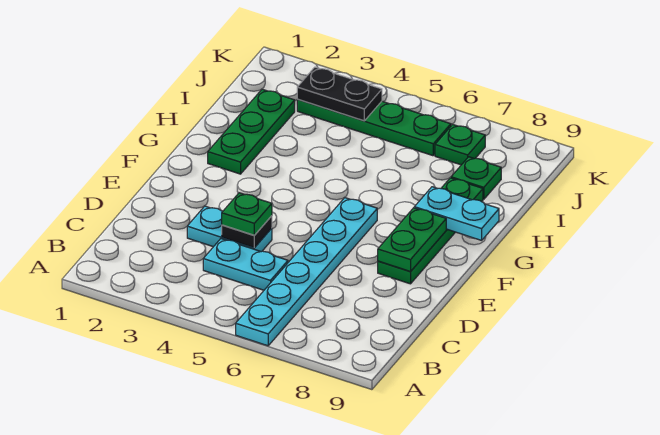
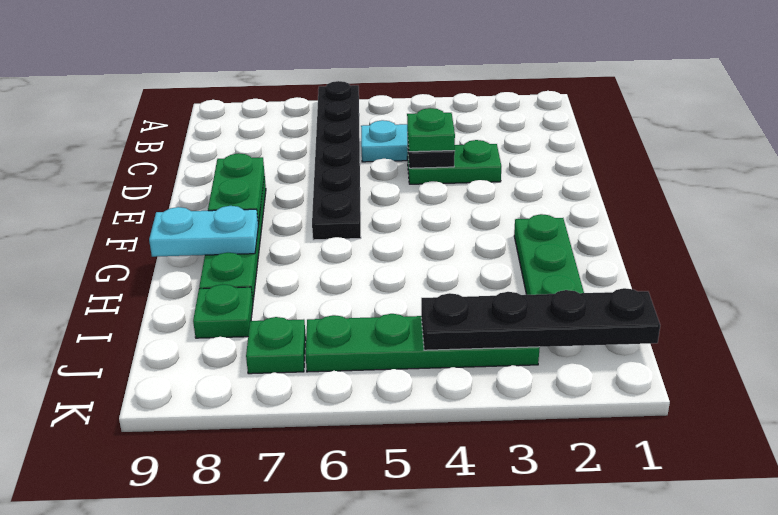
cyan plate A6:F6 level 1 -> black plate A6:F6 level 1
cyan plate D3:D4 level 1 -> green plate D3:D4 level 1
black plate J3:J4 level 2 -> black plate J1:J4 level 2

